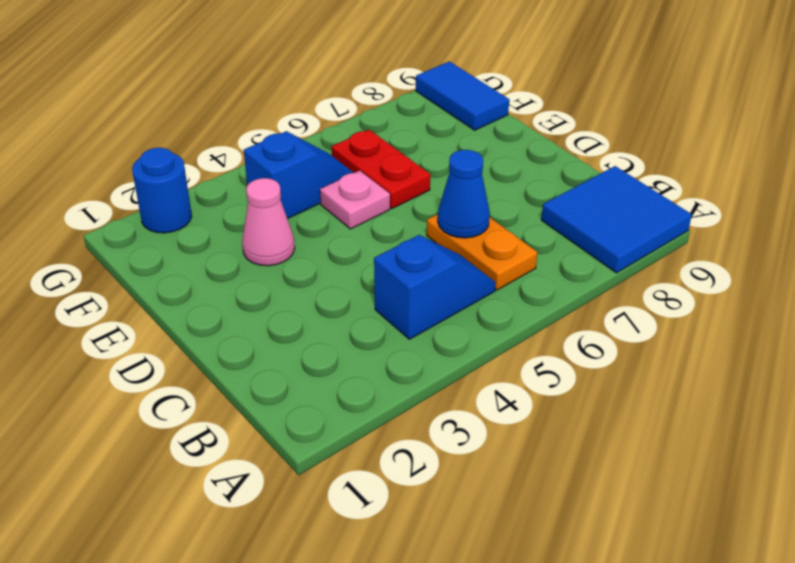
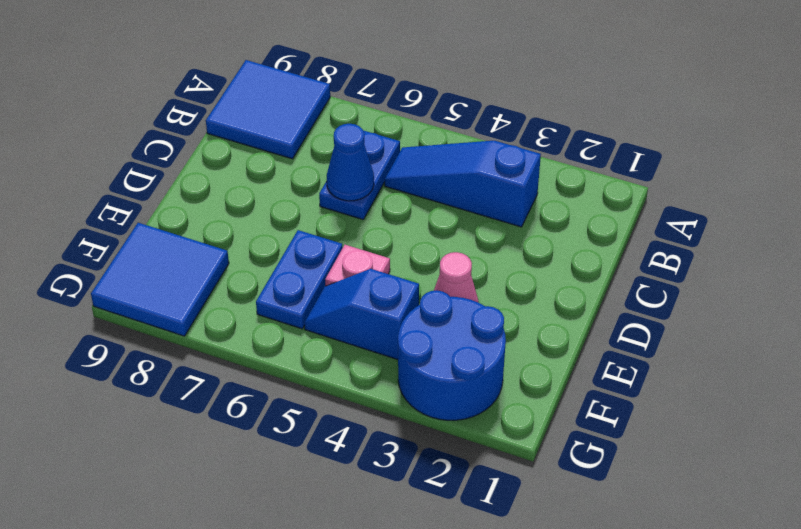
blue slope B4:B5 level 1 top 4 -> blue slope B3:B5 level 1 top 3
orange plate B6:C6 level 1 -> blue plate B6:C6 level 1
red plate E6:F6 level 1 -> blue plate E6:F6 level 1
blue tile F9:G9 level 1 -> blue tile F8:G9 level 1
blue round brick G2 level 1 -> blue round brick F2:G3 level 1

